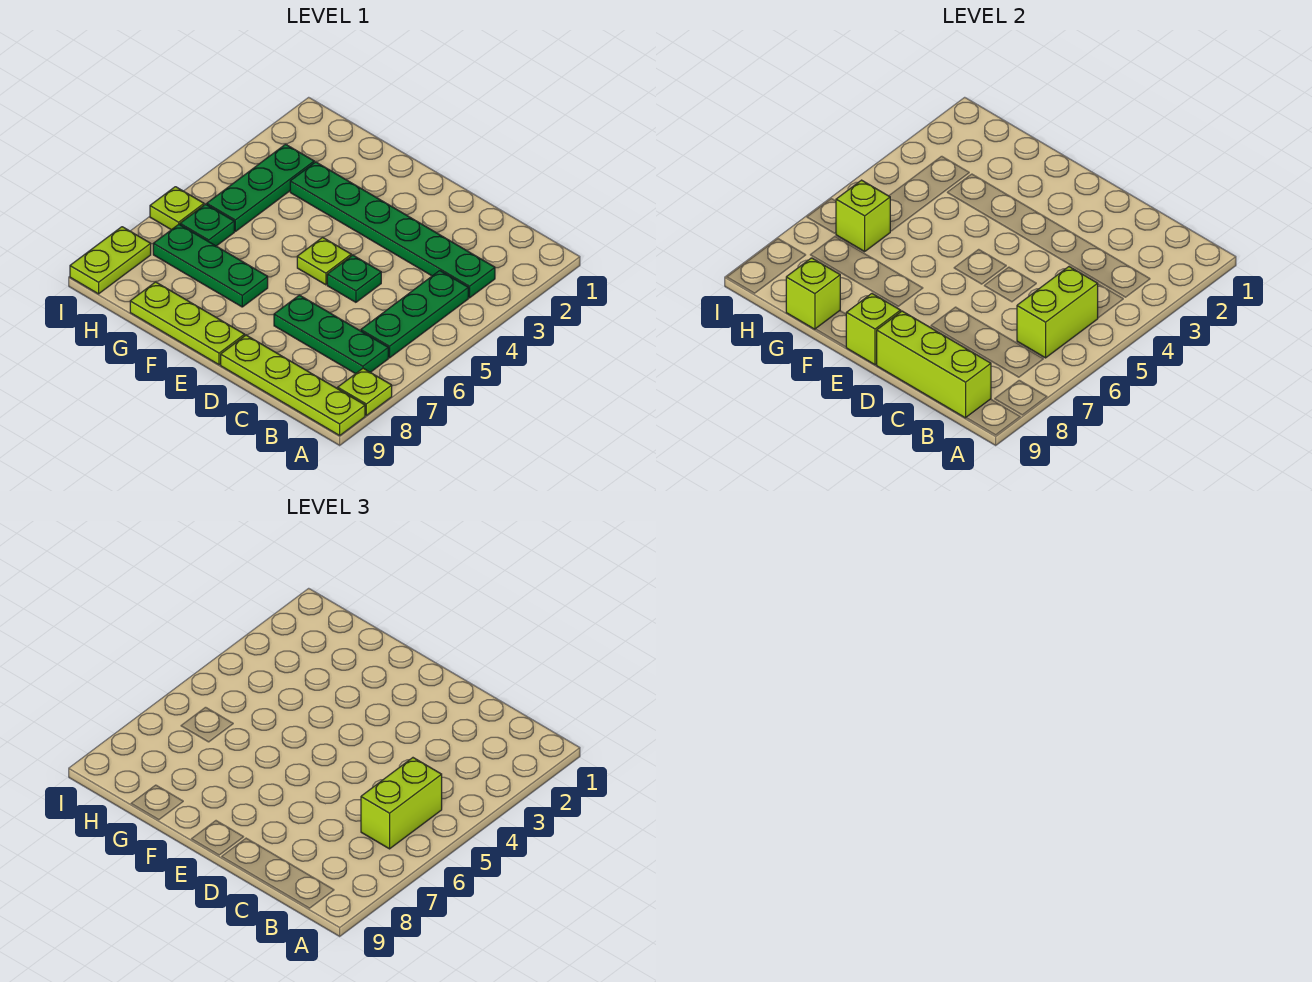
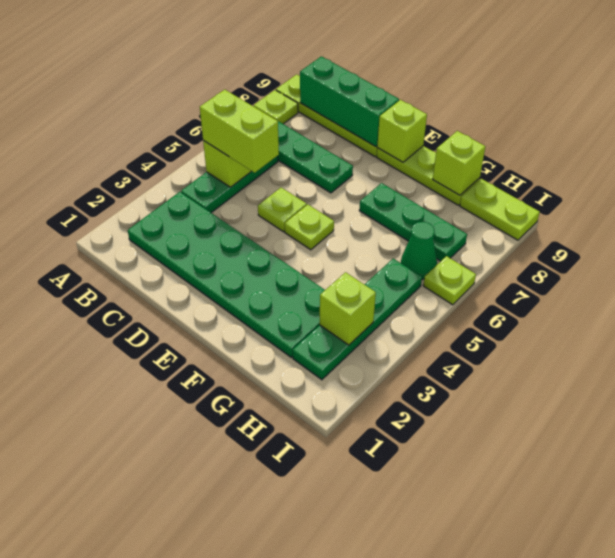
green plate B3:G3 level 1 -> green plate B2:G3 level 1
lime brick B5:B6 level 3 -> lime brick B5:C5 level 3
lime brick B9:D9 level 2 -> green brick B9:D9 level 2
green plate D5 level 1 -> lime plate D5 level 1
green plate H3:H5 level 1 -> green plate H2:H5 level 1
green plate H6 level 1 -> green cone H6 level 1
lime brick H6 level 2 -> lime brick H3 level 2
lime plate I8:I9 level 1 -> lime plate H9:I9 level 1

